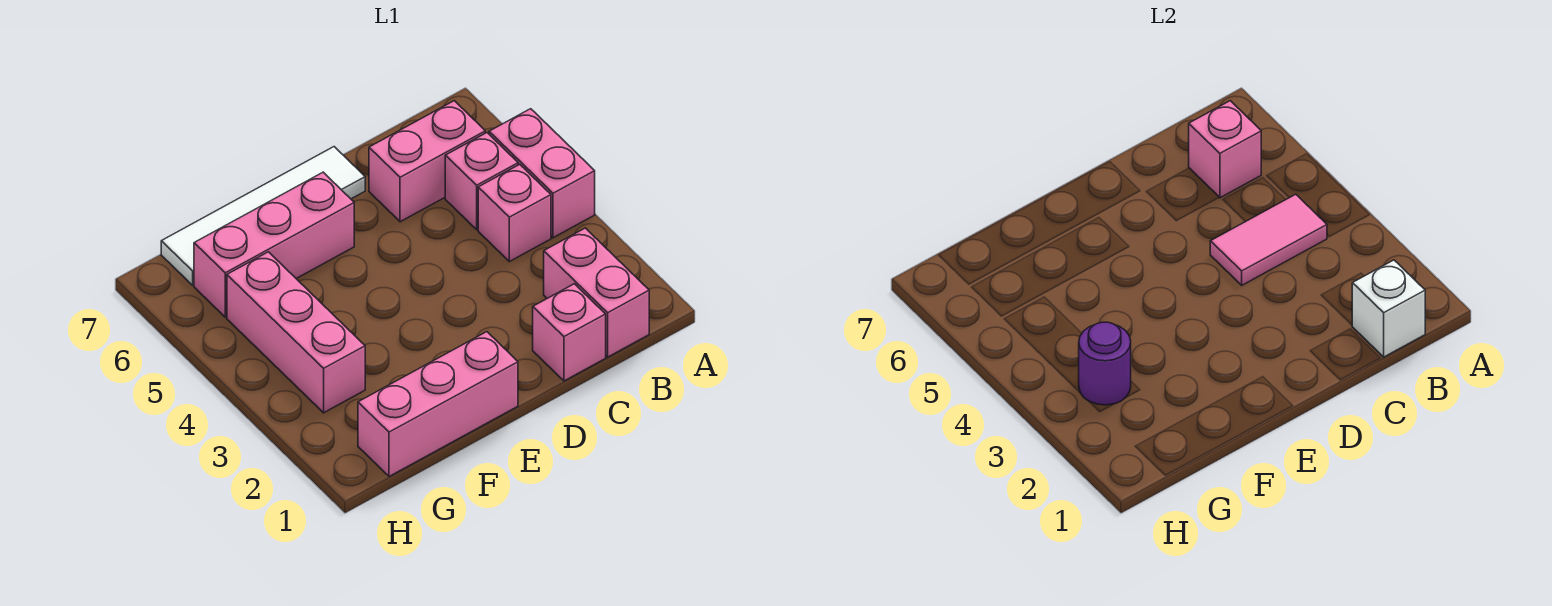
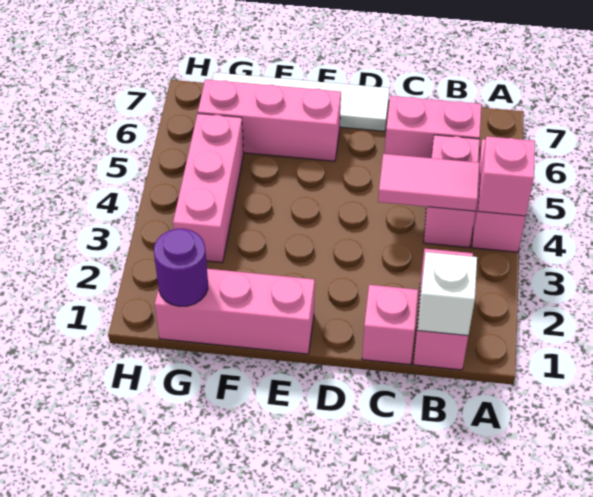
pink brick B6 level 2 -> pink brick A4 level 2
purple round brick G3 level 2 -> purple round brick G1 level 2

